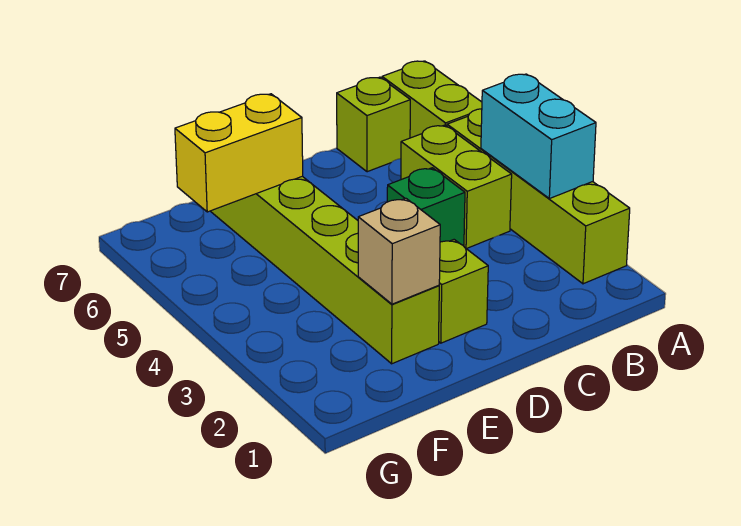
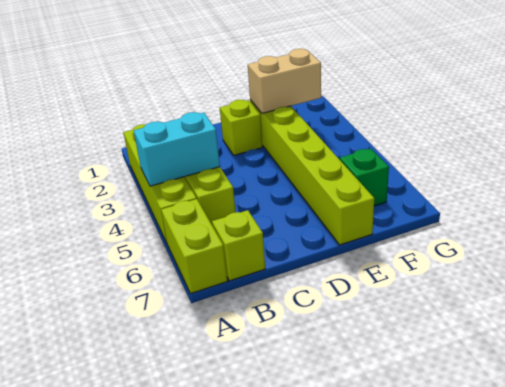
cyan brick A3:A4 level 2 -> cyan brick A4:B4 level 2
green brick C4 level 1 -> green brick F6 level 1
tan brick E2 level 2 -> tan brick E2:F2 level 2
yellow brick E6:F6 level 2 -> none

